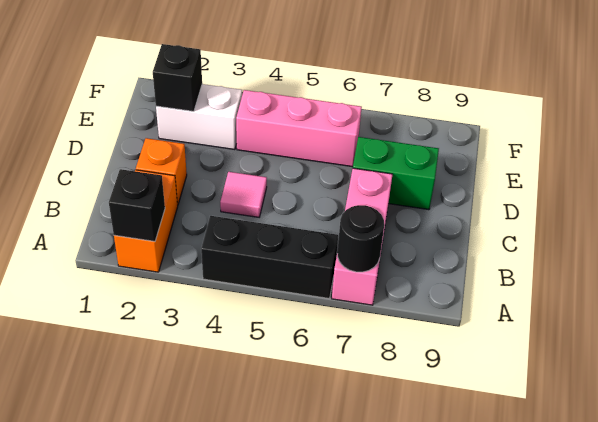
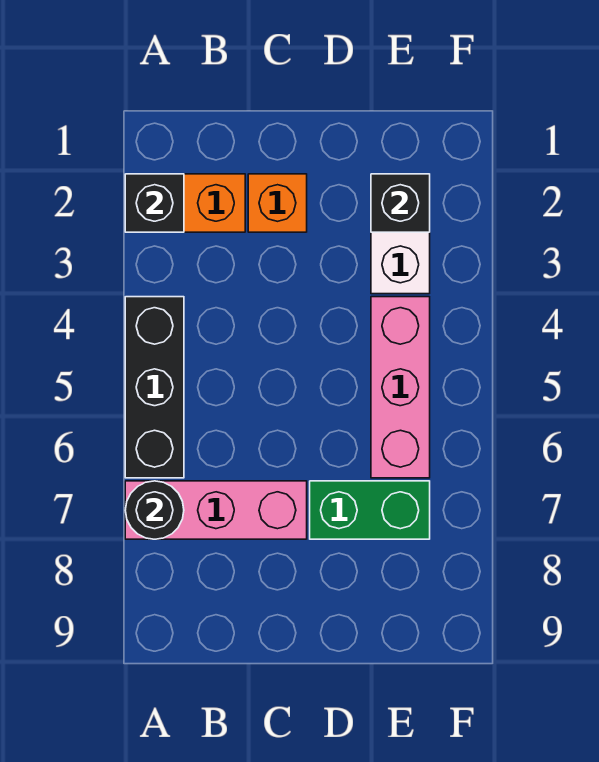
pink tile C4 level 1 -> none
green brick D7:D8 level 1 -> green brick D7:E7 level 1

